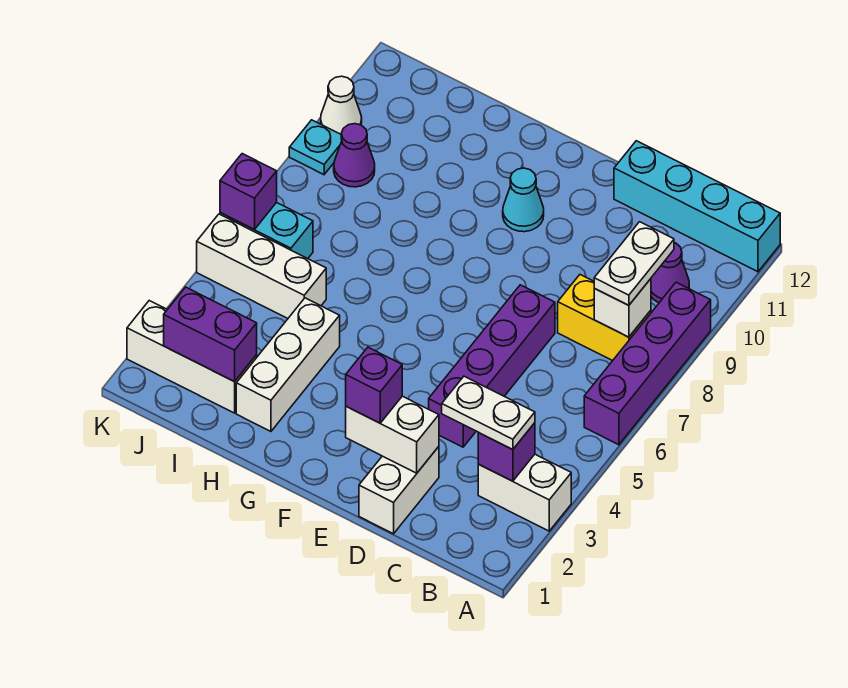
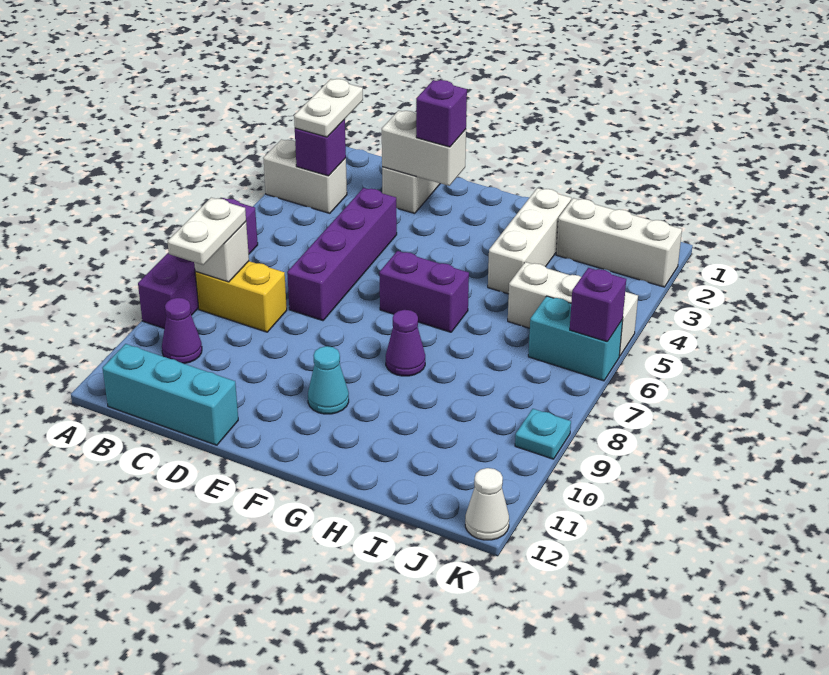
cyan brick A12:D12 level 1 -> cyan brick B12:D12 level 1
white plate B3:C3 level 3 -> white plate B2:B3 level 3
purple brick I2:J2 level 2 -> purple brick F6:G6 level 1
purple cone J9 level 1 -> purple cone G8 level 1
white cone K10 level 1 -> white cone K12 level 1

